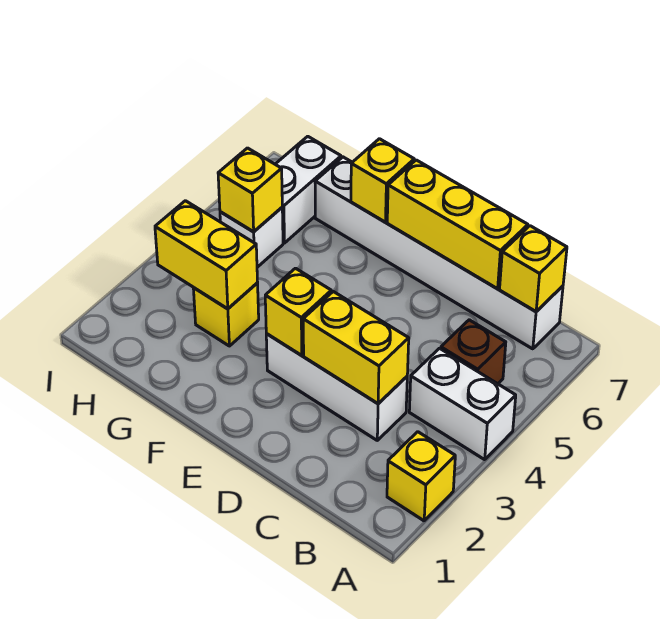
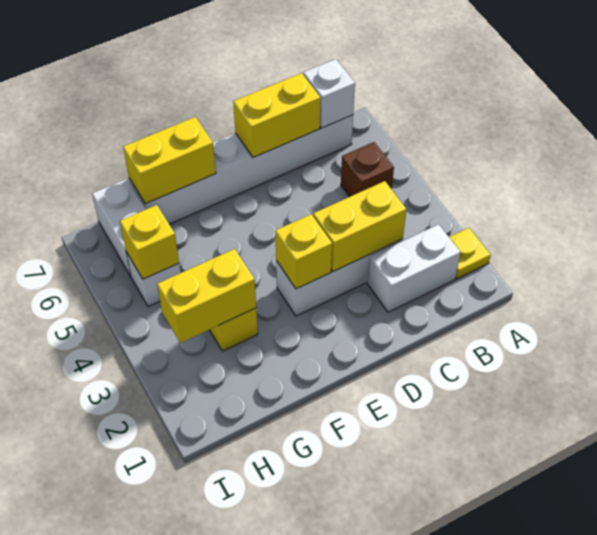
yellow brick A2 level 1 -> yellow plate A2 level 1
white brick A4:B4 level 1 -> white brick B2:C2 level 1
yellow brick B7 level 2 -> white brick B7 level 2
yellow brick C7:E7 level 2 -> yellow brick C7:D7 level 2
yellow brick F7 level 2 -> yellow brick F7:G7 level 2

